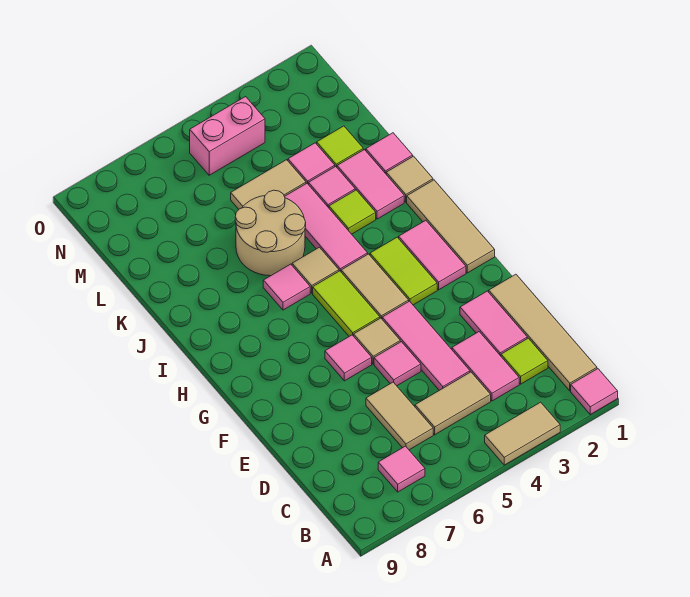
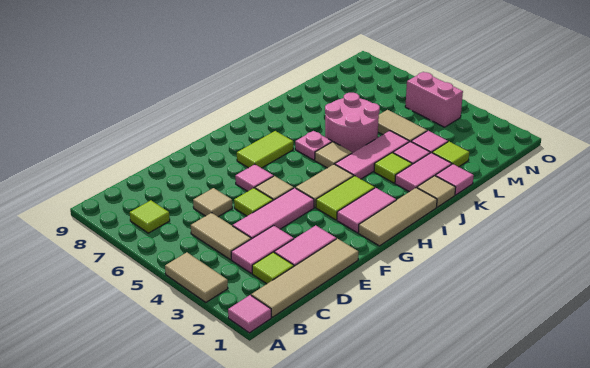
pink tile B7 level 1 -> lime tile B7 level 1
tan tile C6:D6 level 1 -> tan tile D6 level 1
pink tile E5 level 1 -> lime tile E5 level 1
lime tile G5:H5 level 1 -> lime tile G7:H7 level 1
pink tile I6 level 1 -> pink plate I6 level 1
tan round brick J5:K6 level 1 -> pink round brick J5:K6 level 1

